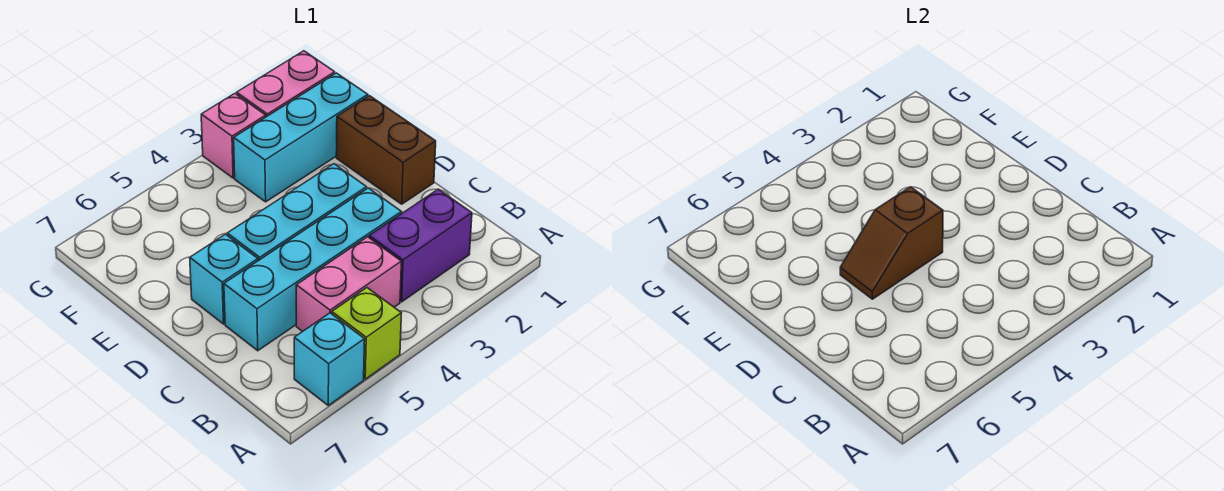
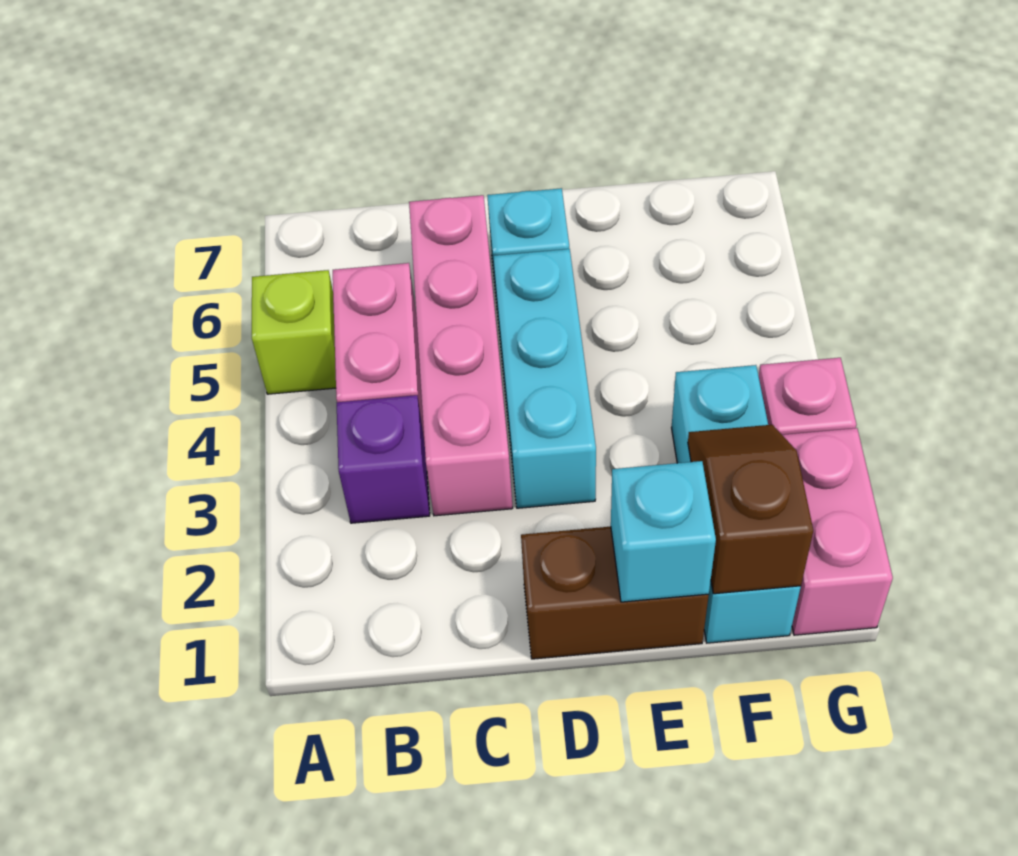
cyan brick A6 level 1 -> cyan brick E1 level 2
purple brick B2:B3 level 1 -> purple brick B3 level 1
cyan brick C3:C6 level 1 -> pink brick C3:C6 level 1
brown slope D4:D5 level 2 top 4 -> brown slope F1:F2 level 2 top 1

